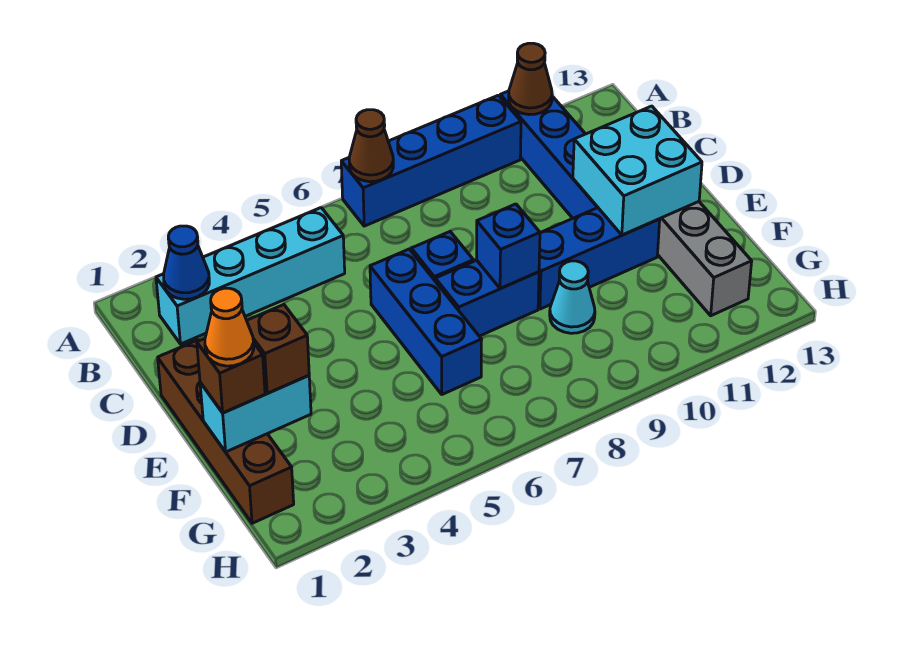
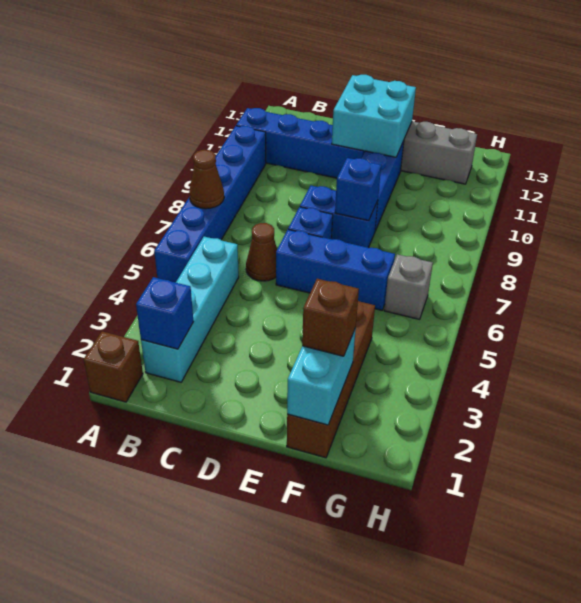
blue brick A7:A10 level 1 -> blue brick A5:A10 level 1
brown cone A11 level 2 -> brown cone C6 level 1
blue cone B2 level 2 -> blue brick B2 level 2
brown brick D1:G1 level 1 -> brown brick F1:F4 level 1
blue brick E7:E8 level 1 -> blue brick D8:E8 level 1
brown brick F1 level 3 -> brown brick A1 level 1
orange cone F1 level 4 -> none
cyan cone F9 level 1 -> none
none -> grey brick G6 level 1

